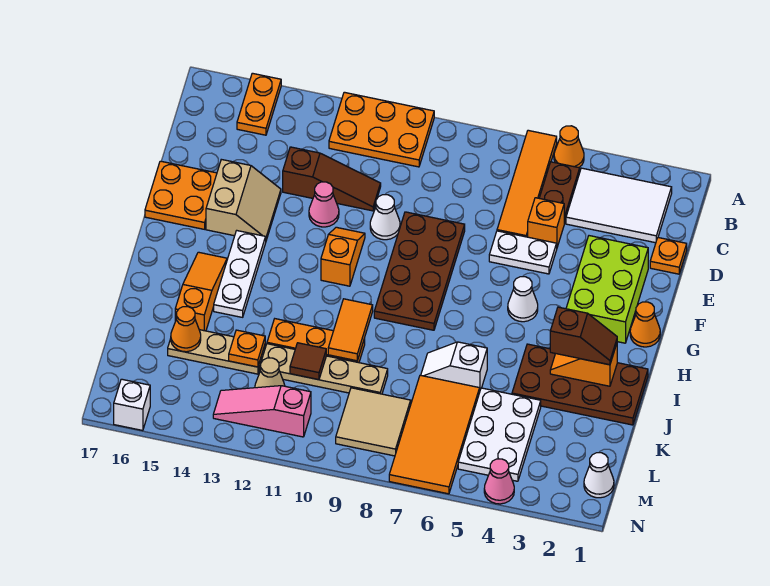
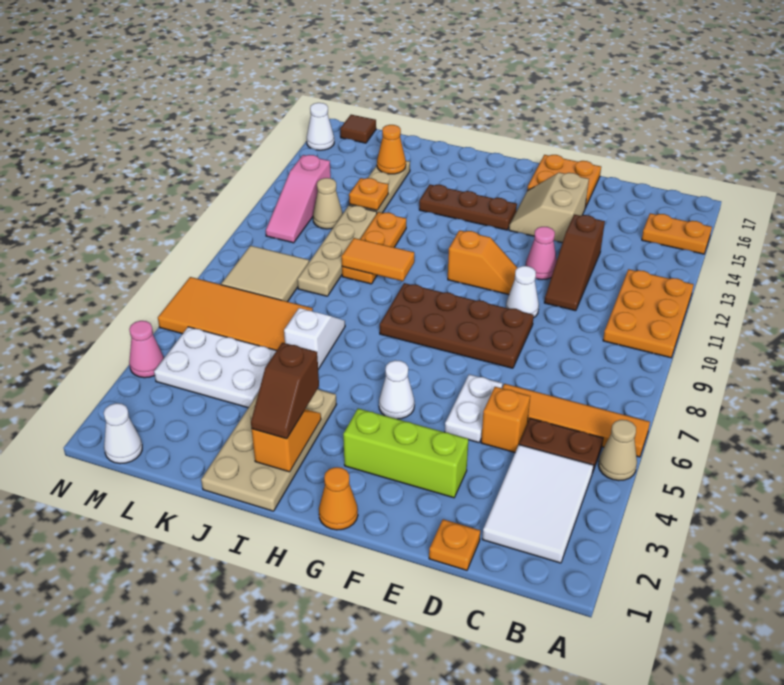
orange cone A5 level 1 -> tan cone A5 level 1
lime brick E2:G3 level 1 -> lime brick E3:G3 level 1
tan slope E14:F15 level 1 top 15 -> tan slope E14:F15 level 1 top E
white plate G14:I14 level 1 -> brown plate G14:I14 level 1
orange slope H15:J15 level 1 top J -> none
brown plate I1:J4 level 1 -> tan plate I1:J4 level 1
brown tile K11 level 2 -> brown tile M17 level 1
pink slope M11:M13 level 1 top 11 -> pink slope M11:M13 level 1 top 13
white brick N16 level 1 -> white cone N16 level 1

